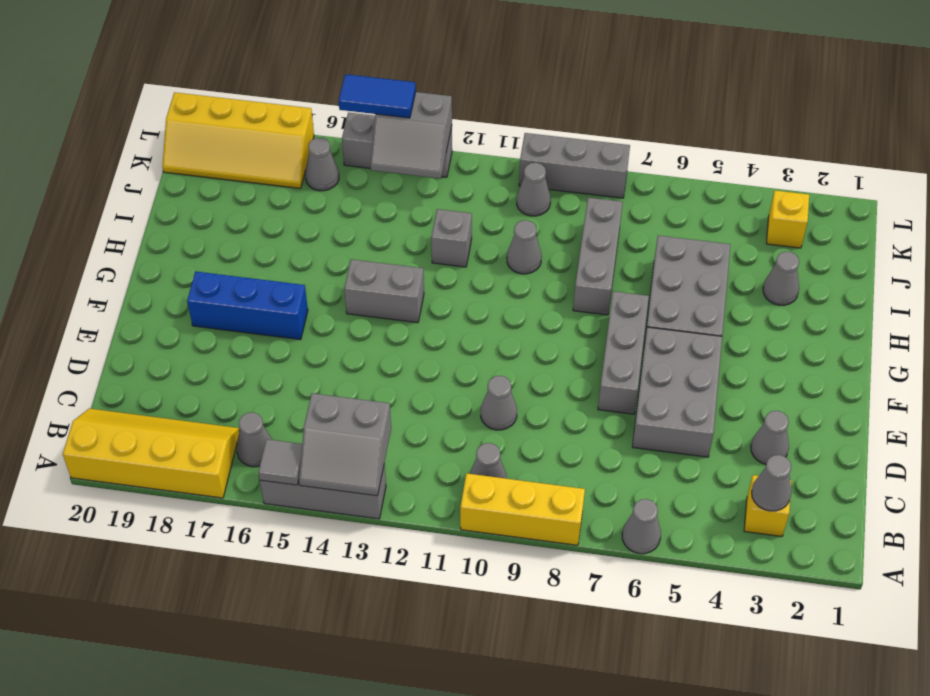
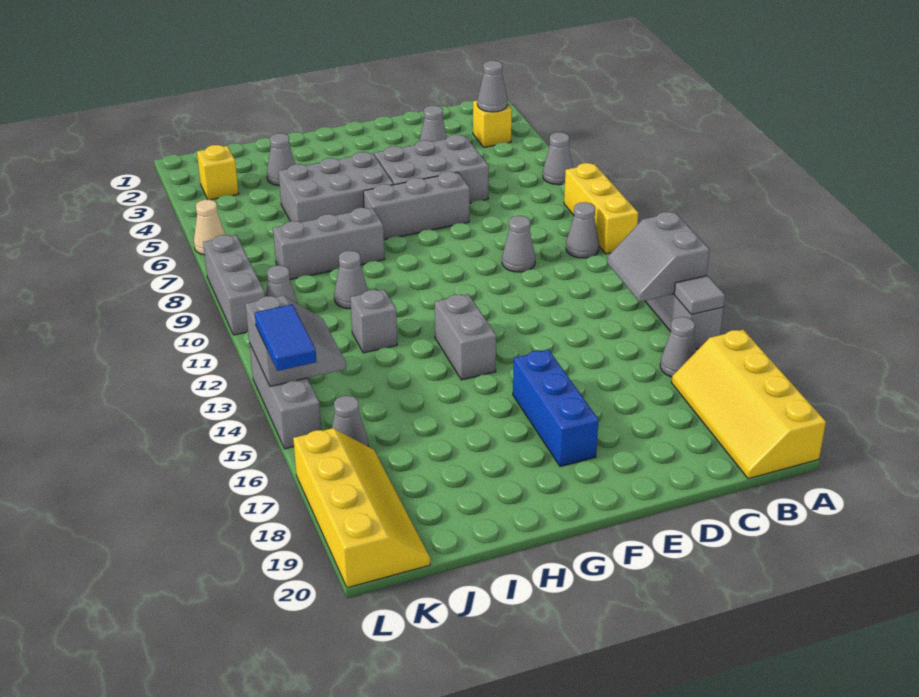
grey slope A13:B14 level 2 top B -> grey slope A13:B14 level 2 top A
none -> tan cone L6 level 1

